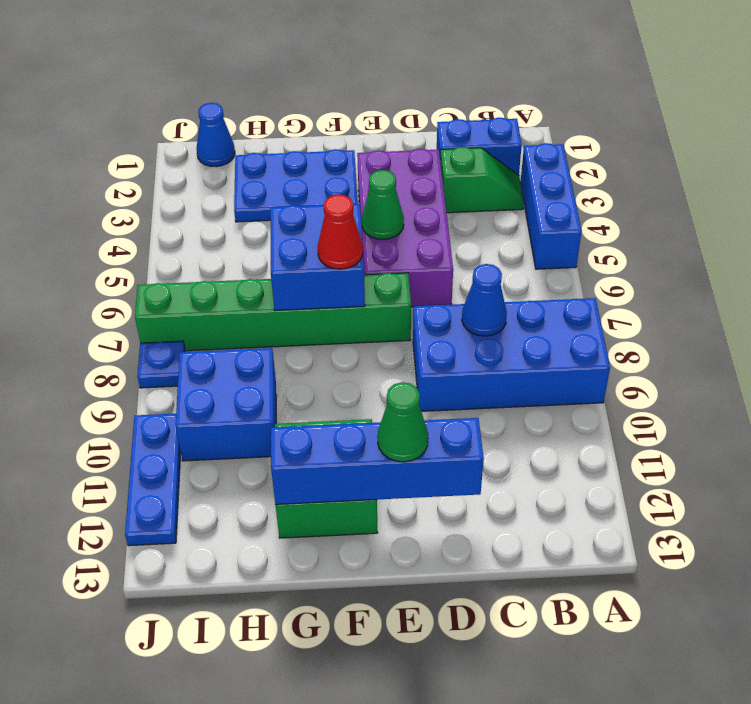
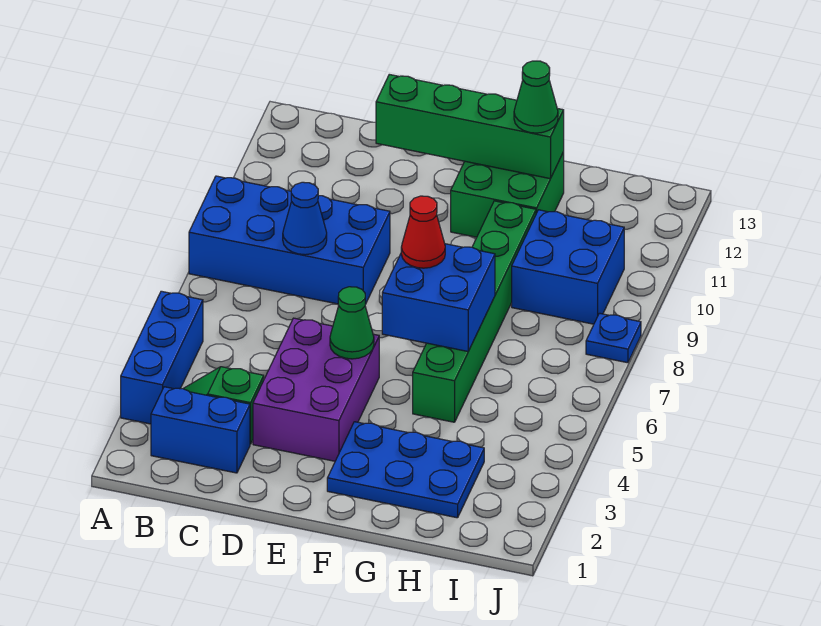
purple brick D3:E6 level 1 -> purple brick D3:E5 level 1
blue brick D12:G12 level 2 -> green brick D12:G12 level 2
green brick E7:J7 level 1 -> green brick G5:G10 level 1
green cone E12 level 3 -> green cone G12 level 3
blue cone I1 level 1 -> none
blue plate J10:J12 level 1 -> none

